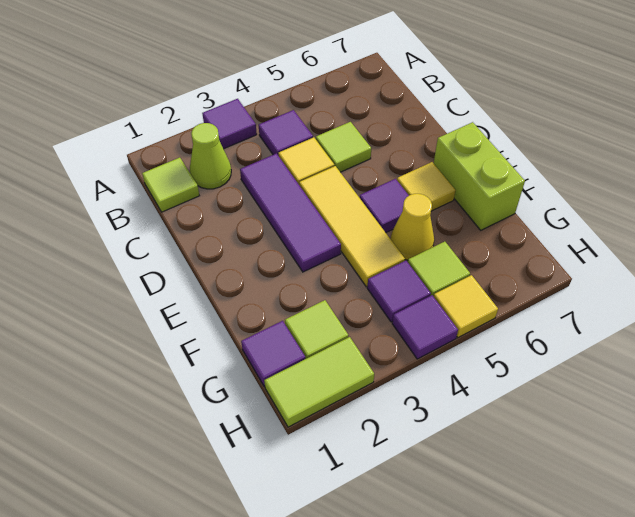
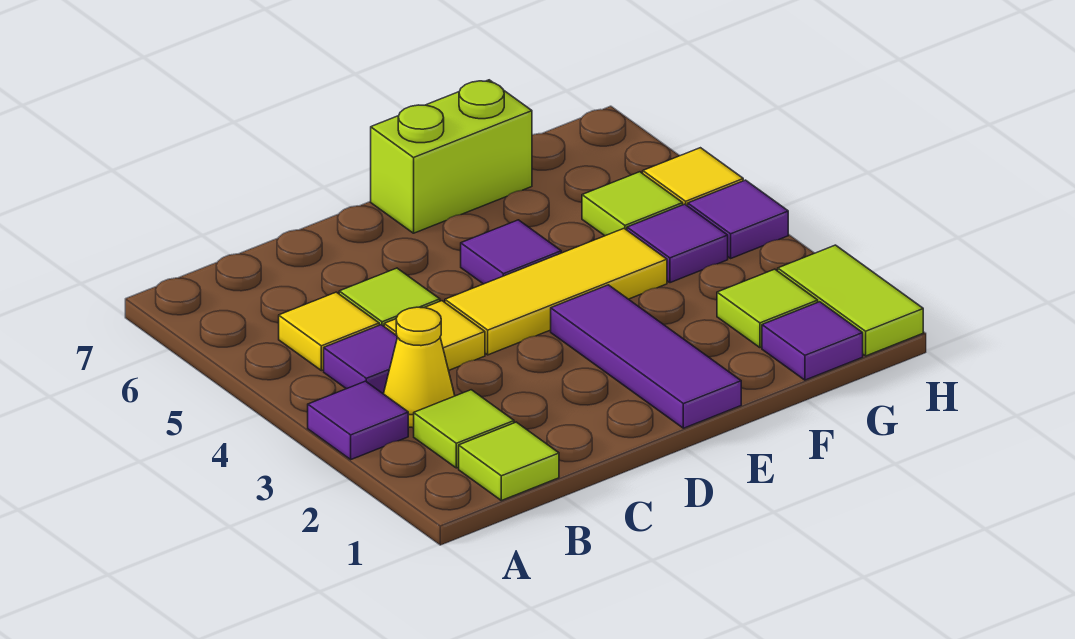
lime cone B2 level 1 -> lime tile B2 level 1
purple tile C3:E3 level 1 -> purple tile E1:E3 level 1
yellow tile E6 level 1 -> yellow tile B5 level 1
yellow cone F5 level 1 -> yellow cone B3 level 1

